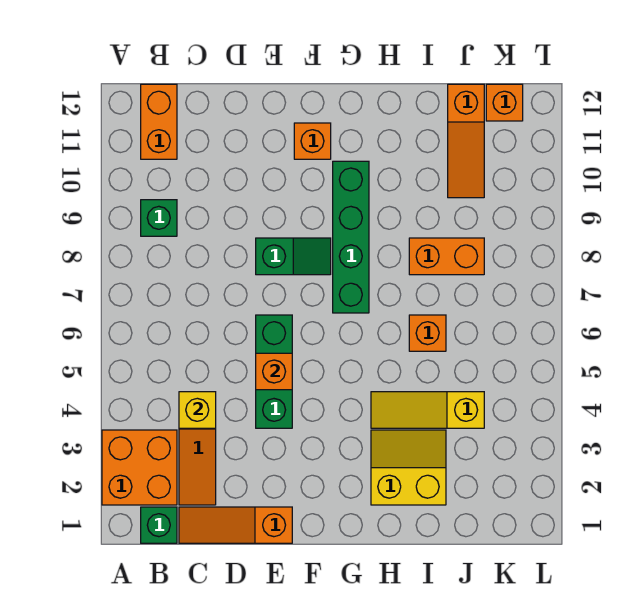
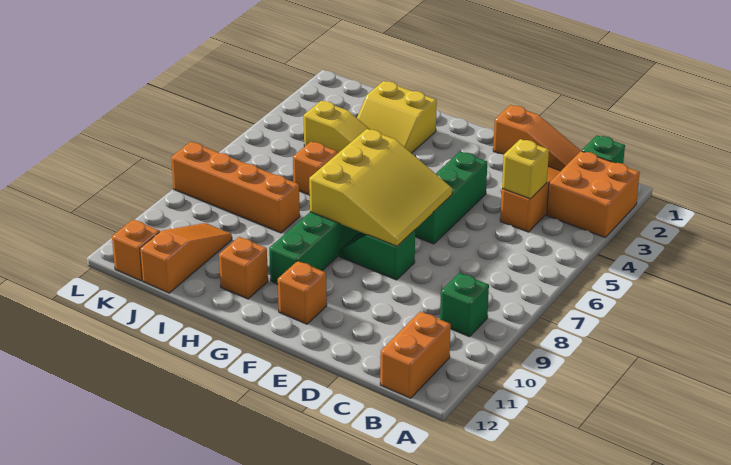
orange brick E5 level 2 -> orange brick H11 level 1
none -> yellow slope E6:G8 level 2 top G
orange brick I8:J8 level 1 -> orange brick I8:L8 level 1

